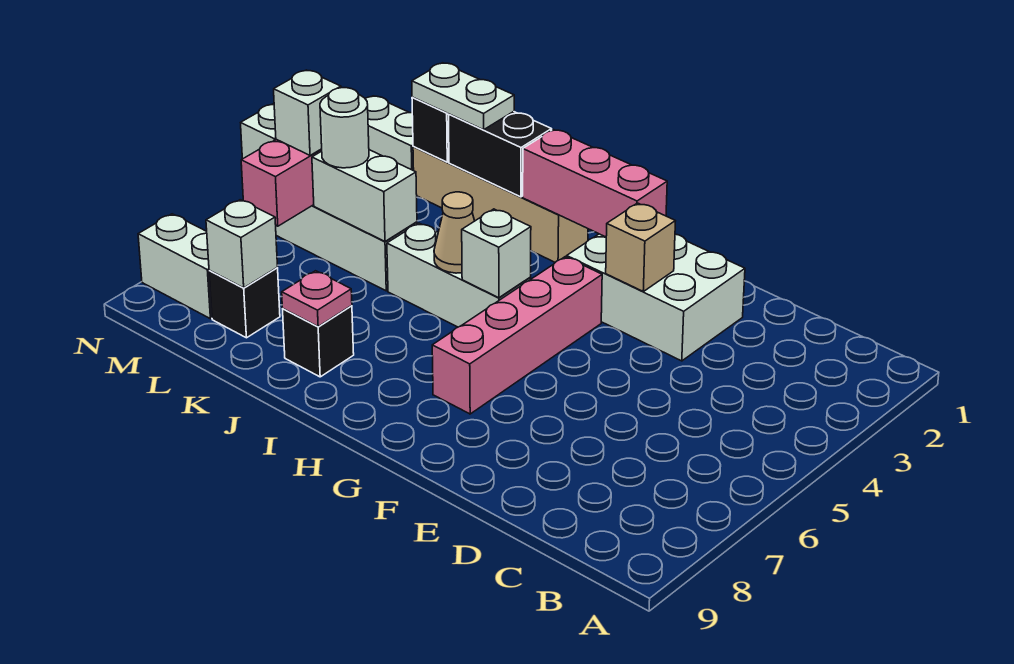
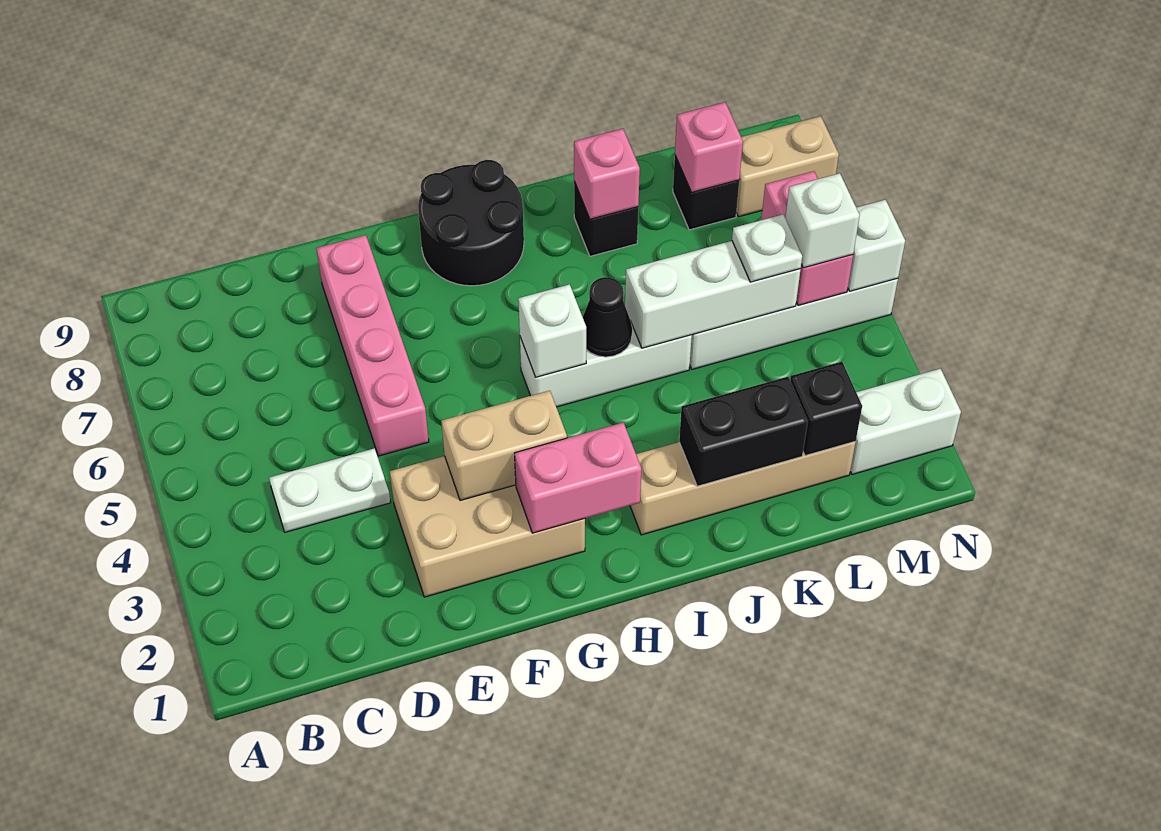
white brick E2:G3 level 1 -> tan brick E2:G3 level 1
tan brick F3 level 2 -> tan brick F3:G3 level 2
pink brick G2:I2 level 2 -> pink brick G2:H2 level 2
pink brick G4:G7 level 1 -> pink brick E5:E8 level 1
none -> black round brick G8:H9 level 1
tan cone I5 level 2 -> black cone I5 level 2
pink plate J8 level 2 -> pink brick J8 level 2
white plate K2:L2 level 3 -> white plate C4:D4 level 1
white brick K5:L5 level 2 -> white brick J5:L5 level 2
white round brick L5 level 3 -> white plate L5 level 3
white brick L8 level 2 -> pink brick L8 level 2
white brick M8:N8 level 1 -> tan brick M8:N8 level 1

